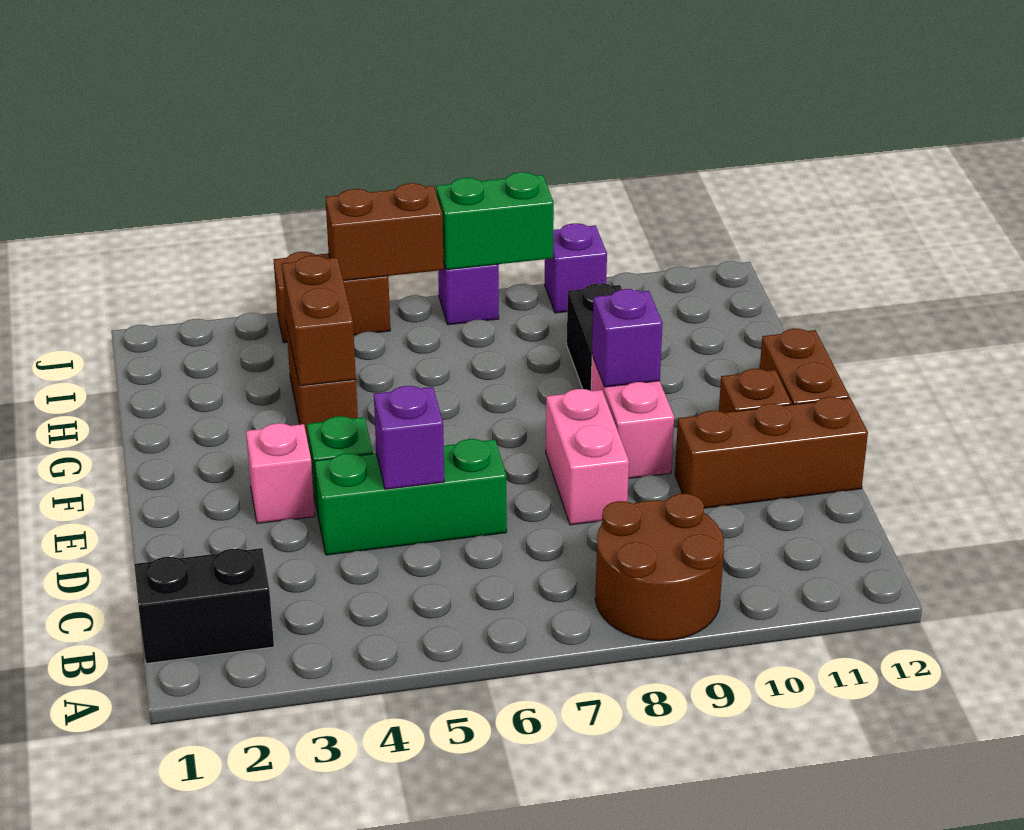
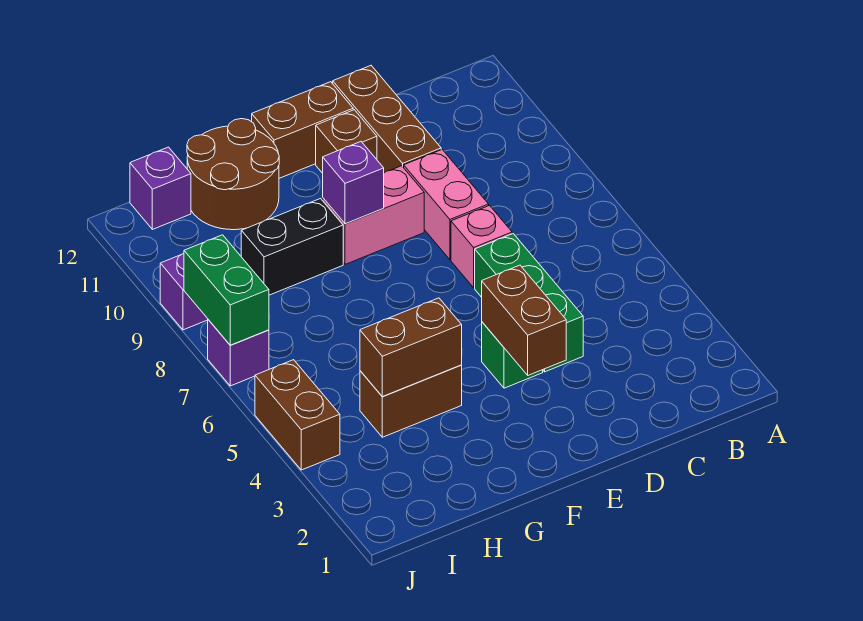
brown round brick A8:B9 level 1 -> brown round brick G11:H12 level 1
black brick B1:B2 level 1 -> none
purple brick D5 level 2 -> purple brick I12 level 1
pink brick D8:E8 level 1 -> pink brick D8:D9 level 1
pink brick E3 level 1 -> pink brick D7 level 1
brown brick J5:J6 level 2 -> brown brick E3:E4 level 2

